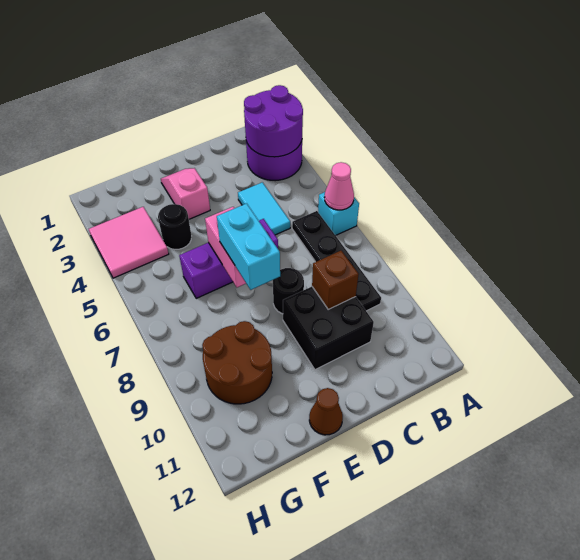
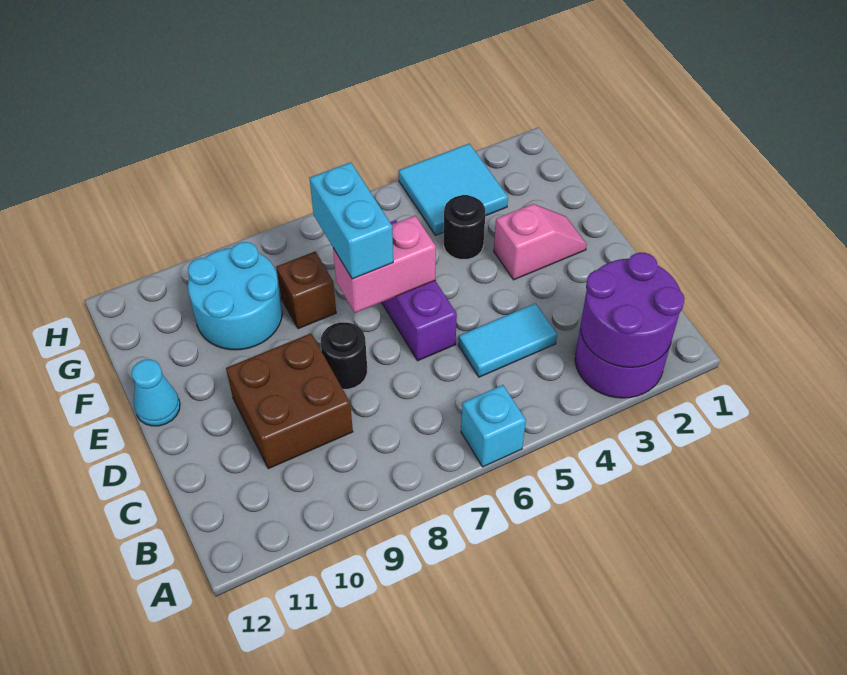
pink cone A6 level 2 -> none
black plate B6:B9 level 1 -> none
black brick C9:D10 level 1 -> brown brick C9:D10 level 1
brown brick C9 level 2 -> brown brick F8 level 1
cyan brick E7:E8 level 3 -> cyan brick E7:F7 level 3
brown cone E12 level 1 -> cyan cone E12 level 1
brown round brick F9:G10 level 1 -> cyan round brick F9:G10 level 1
pink tile G3:H4 level 1 -> cyan tile G3:H4 level 1

